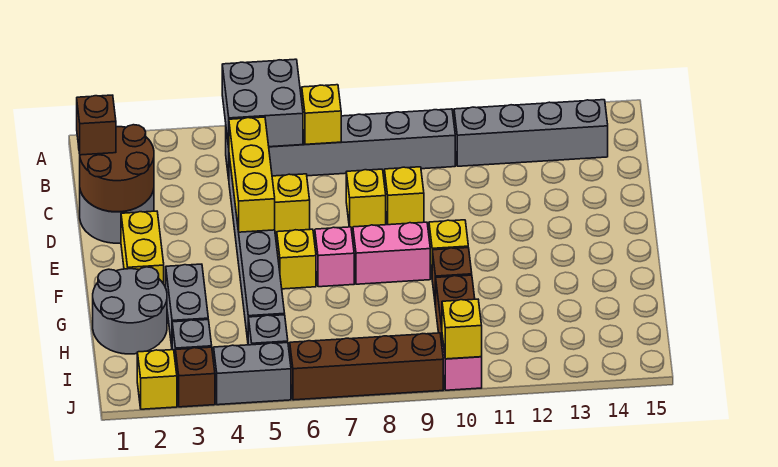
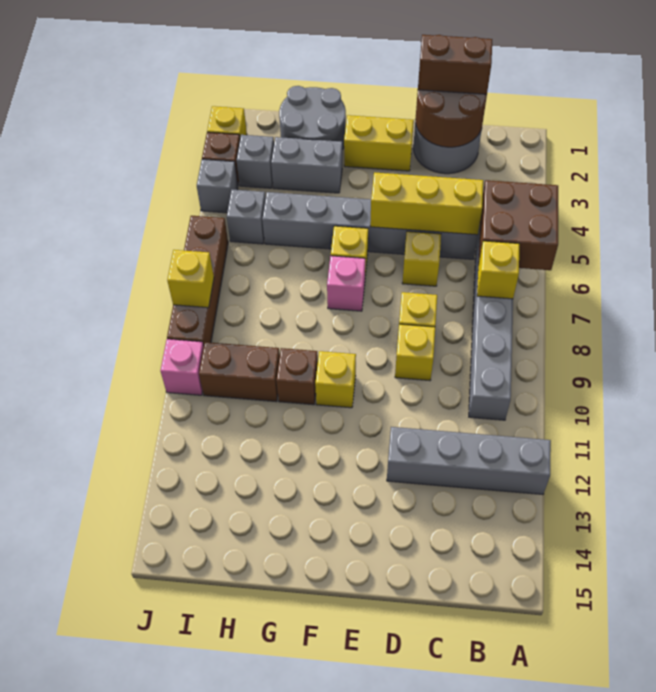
grey brick A5:B6 level 2 -> brown brick A5:B6 level 2
grey brick B11:B14 level 1 -> grey brick A12:D12 level 1
brown brick C1 level 3 -> brown brick C1:D1 level 3
pink brick F8:F9 level 1 -> none
grey brick J4:J5 level 1 -> grey brick J4 level 1
yellow brick J10 level 2 -> yellow brick J8 level 2

